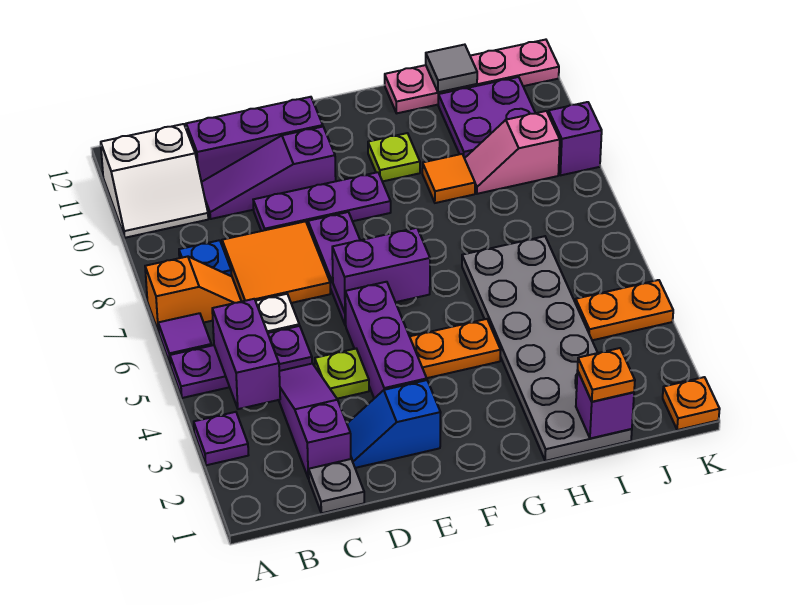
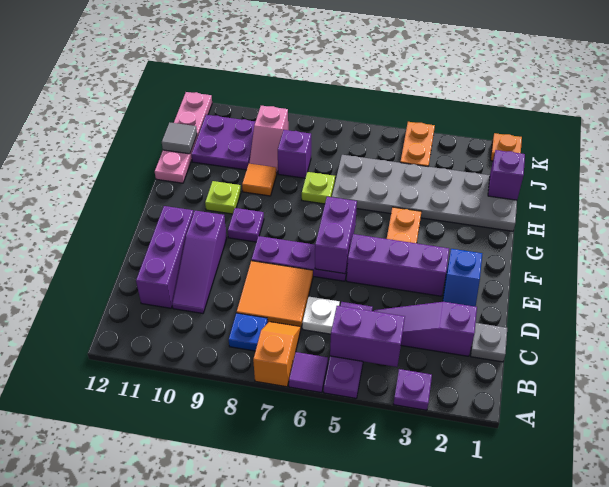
white slope A10:B11 level 1 top 11 -> none
lime plate D4 level 1 -> lime plate H7 level 1
purple plate D9:F9 level 1 -> purple plate F9 level 1
orange plate I1 level 3 -> none
purple brick K9 level 1 -> purple brick I8 level 1

